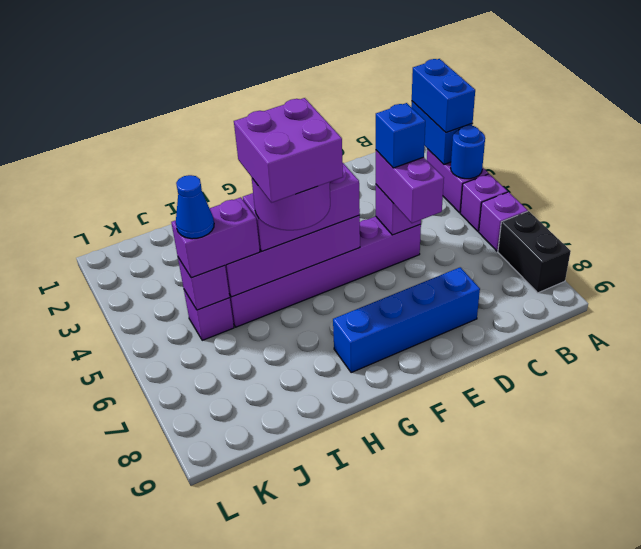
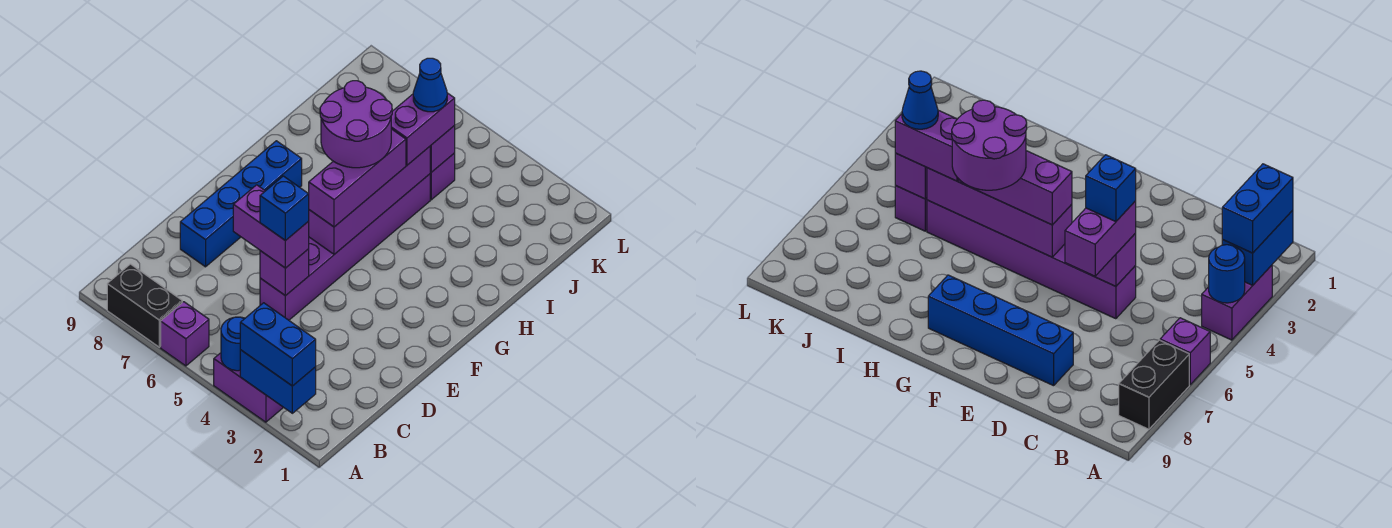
purple brick A5 level 1 -> none
purple brick G5:H6 level 5 -> none

